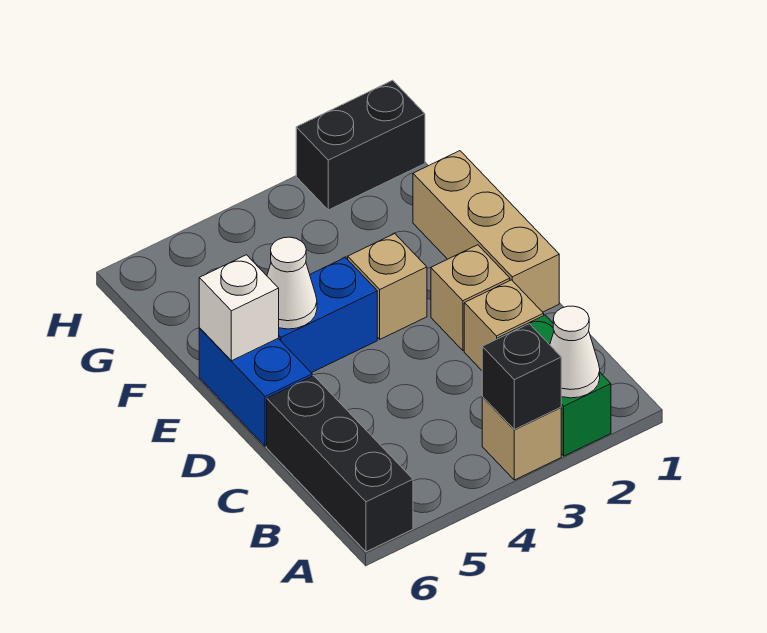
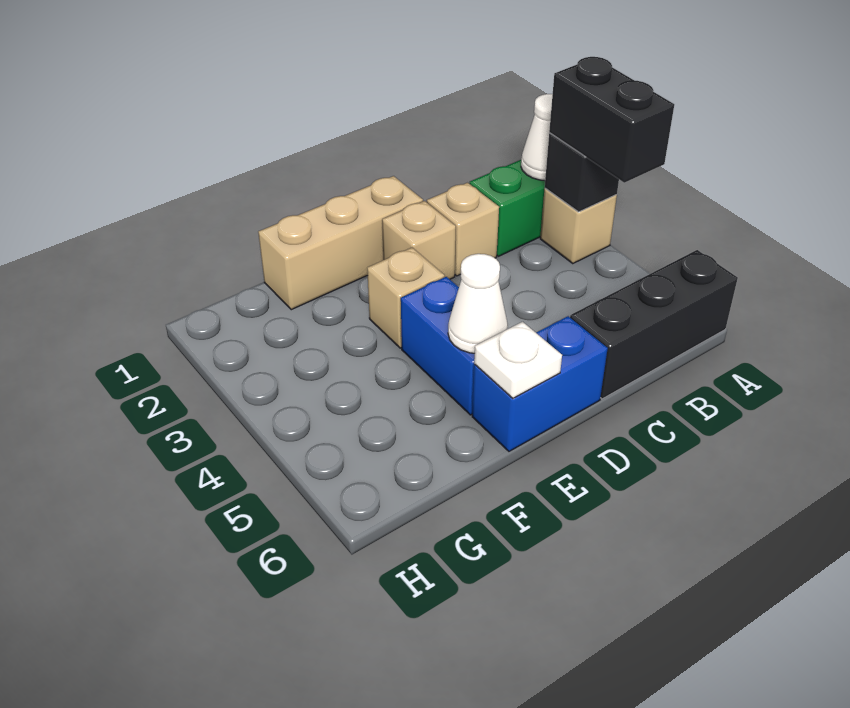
white brick E6 level 2 -> white plate E6 level 2
black brick H1:H2 level 1 -> black brick A3:A4 level 3

